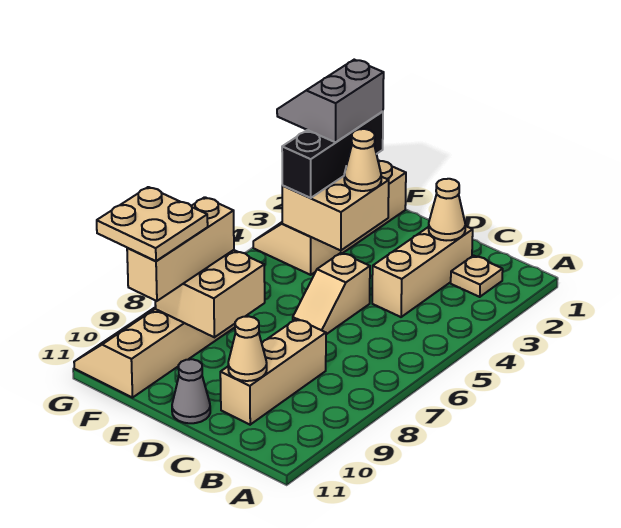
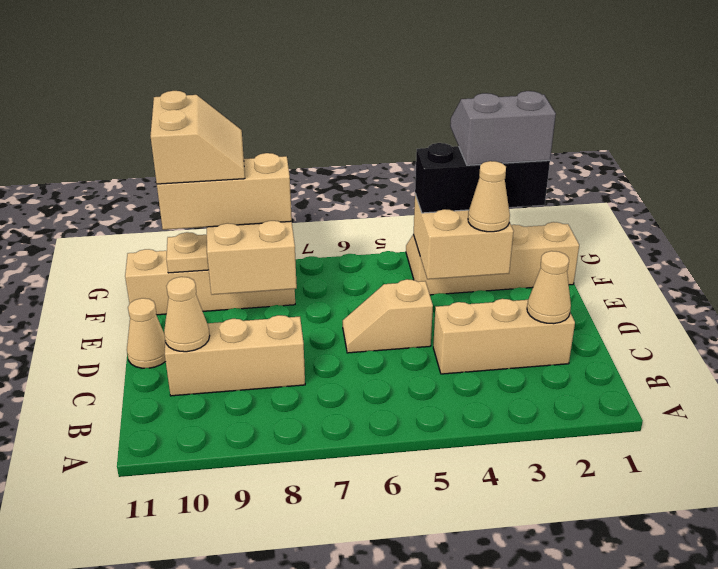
tan plate B2 level 1 -> tan plate F10 level 2
grey cone D11 level 1 -> tan cone D11 level 1
tan plate F9:G10 level 4 -> tan slope F9:G10 level 4 top 10

